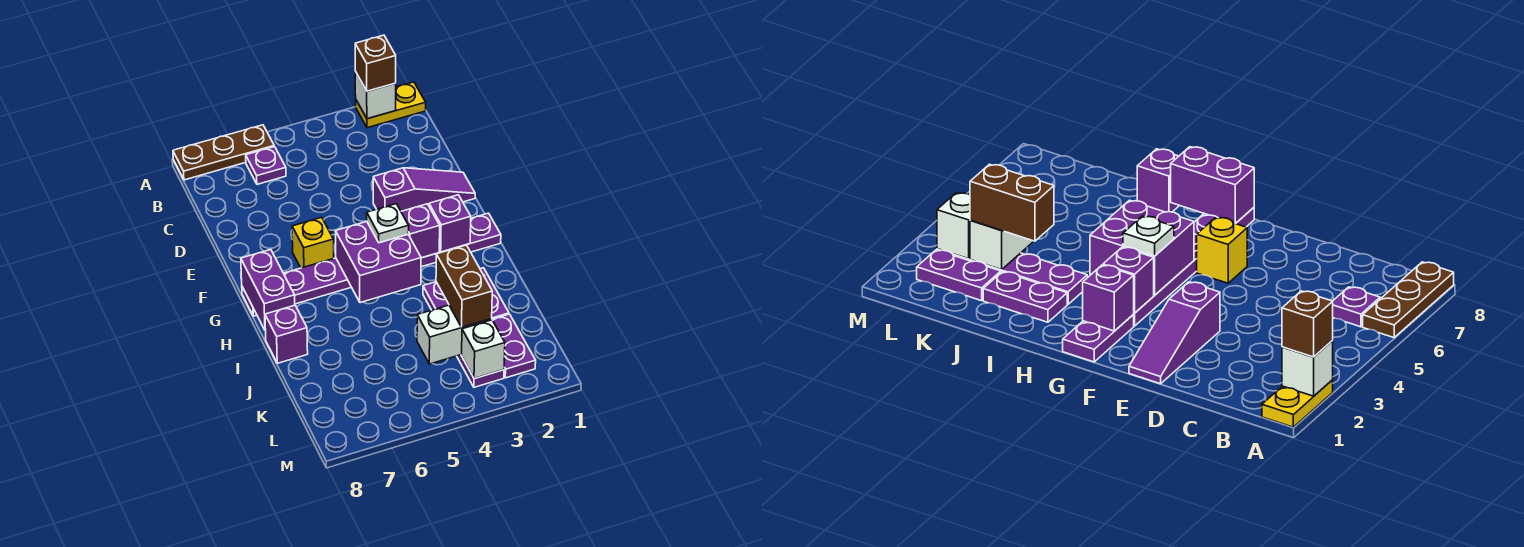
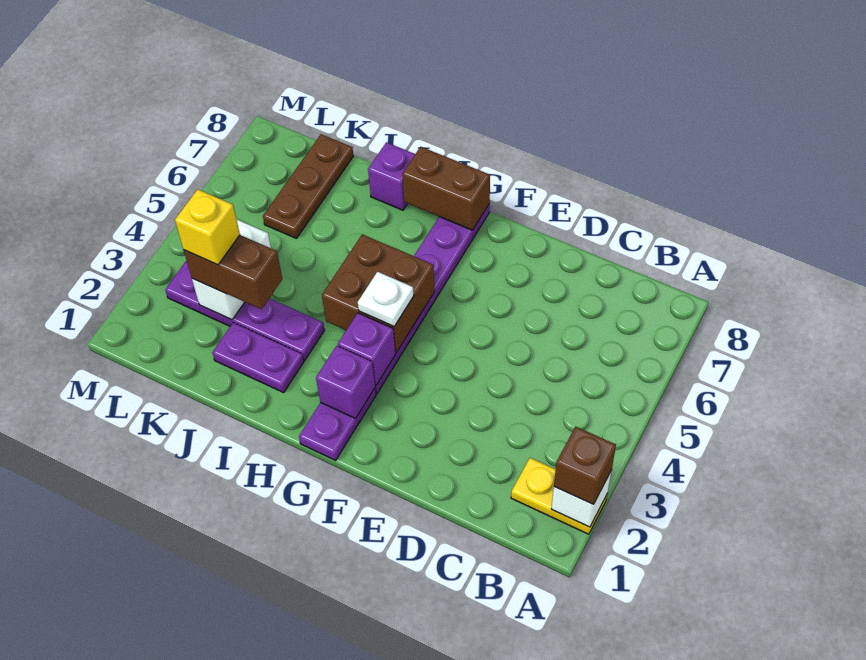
yellow plate A1:A2 level 1 -> yellow plate A2:B2 level 1
brown plate A6:A8 level 1 -> brown plate K6:K8 level 1
purple plate B6 level 1 -> none
purple slope E1:E3 level 1 top 3 -> none
yellow brick F6 level 1 -> yellow brick K3 level 4
purple brick G4:H5 level 2 -> brown brick G4:H5 level 2
purple brick G8:H8 level 2 -> brown brick G8:H8 level 2
purple plate K2:L2 level 1 -> none
white brick L3 level 2 -> none

